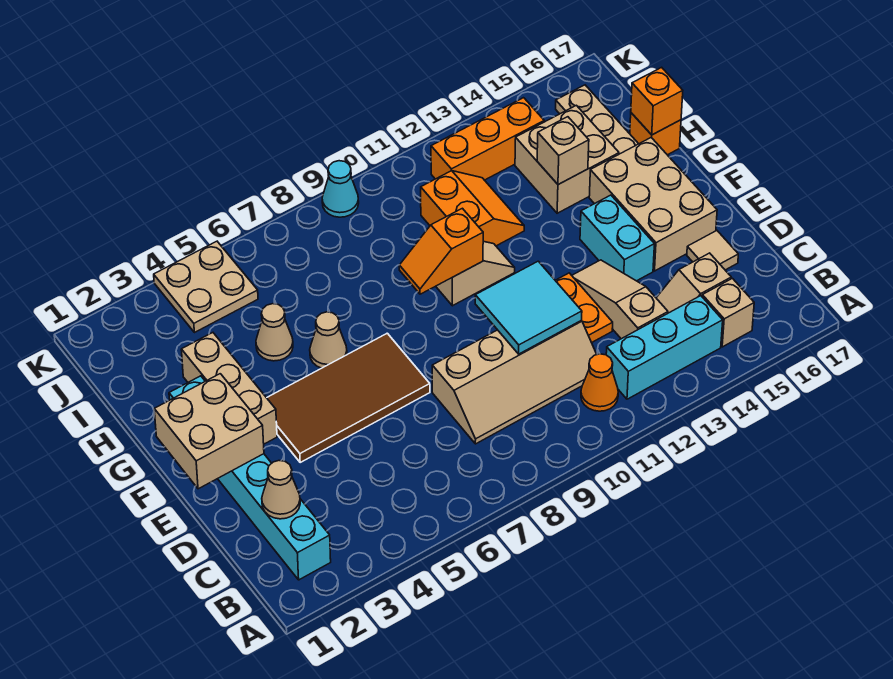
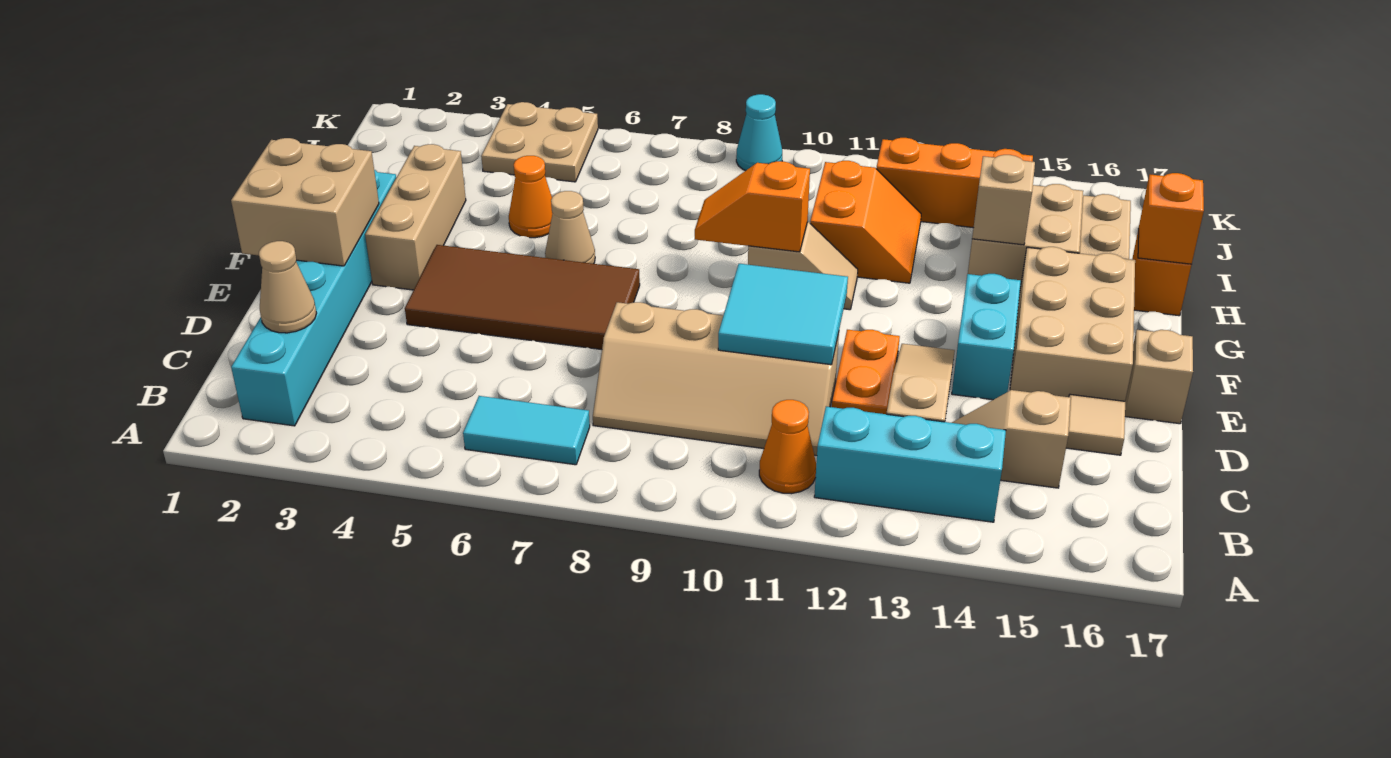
none -> cyan tile B6:B7 level 1
tan brick B15 level 1 -> tan brick E17 level 1
tan cone H5 level 1 -> orange cone H5 level 1

